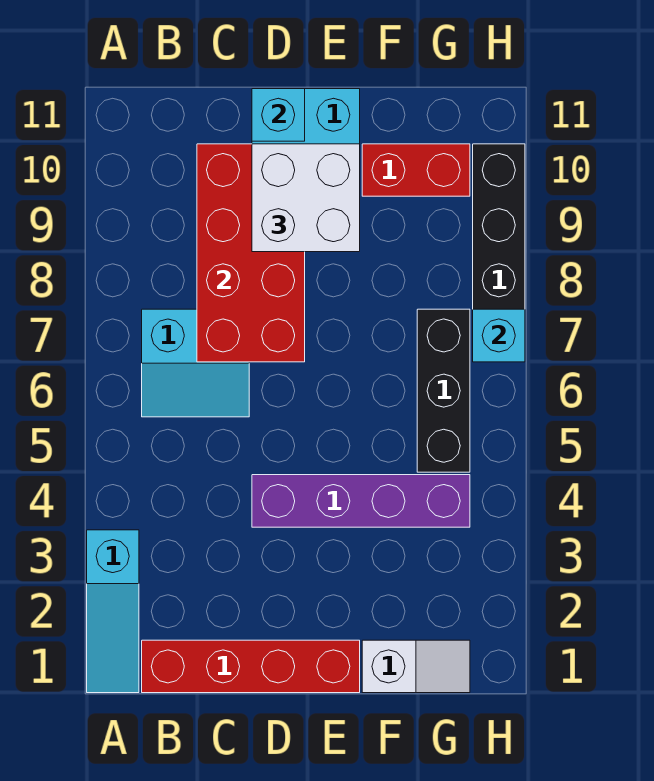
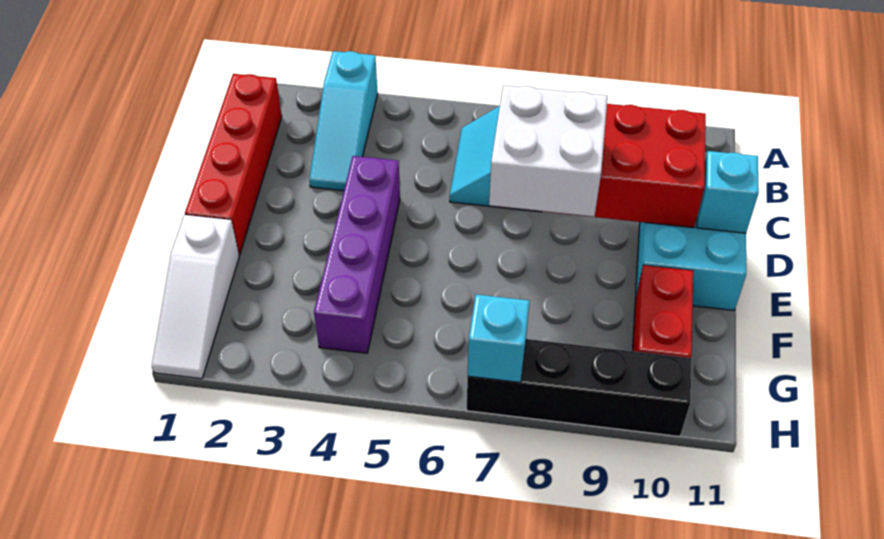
cyan slope A1:A3 level 1 top 3 -> cyan slope A3:C3 level 1 top A
white brick D9:E10 level 3 -> white brick D7:E8 level 3
white slope F1:G1 level 1 top F -> white slope F1:H1 level 1 top F
black brick G5:G7 level 1 -> none

